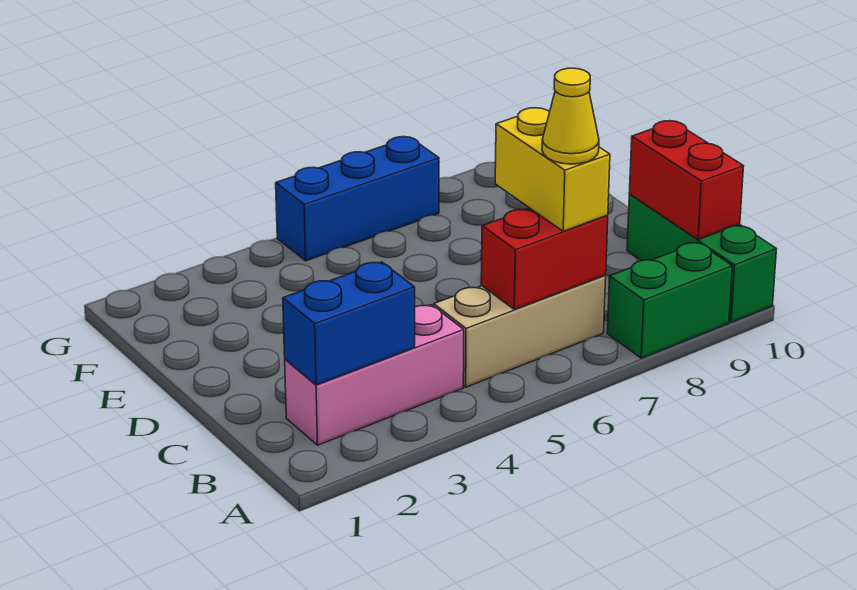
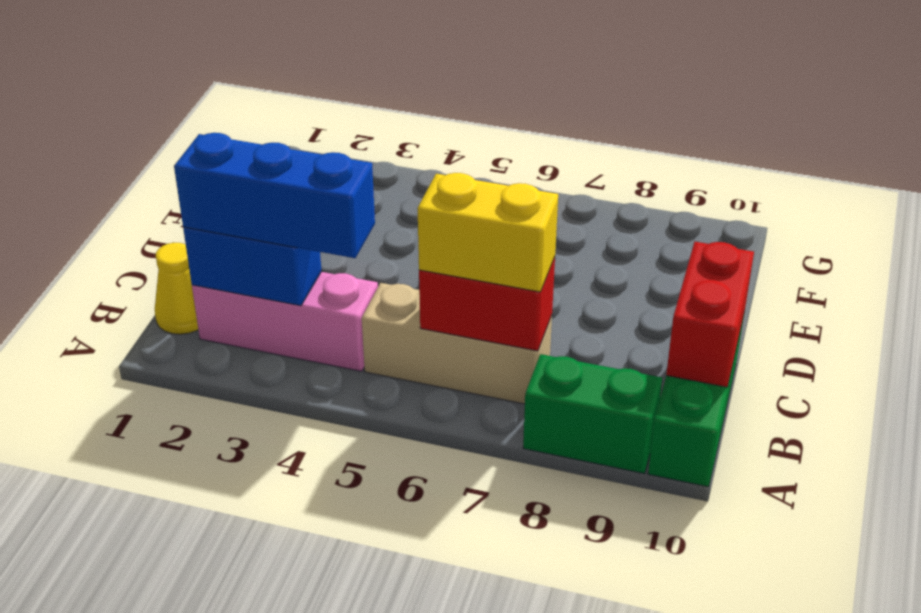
yellow brick B7:C7 level 3 -> yellow brick B6:B7 level 3
yellow cone B7 level 4 -> yellow cone B1 level 1
blue brick G5:G7 level 1 -> blue brick B2:B4 level 3

